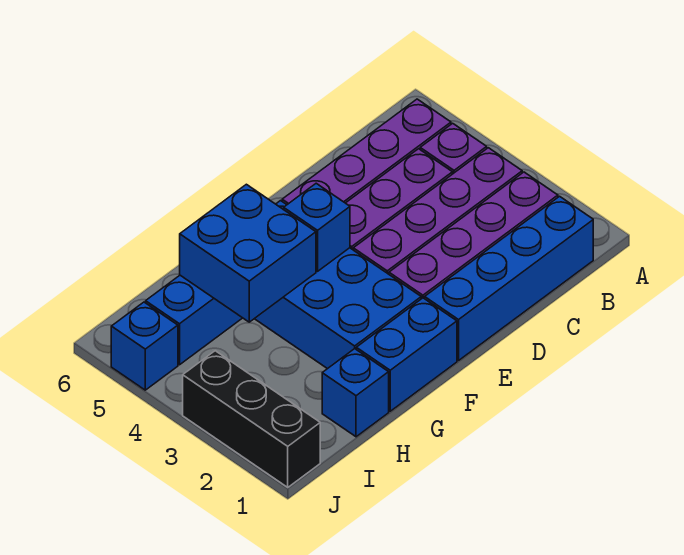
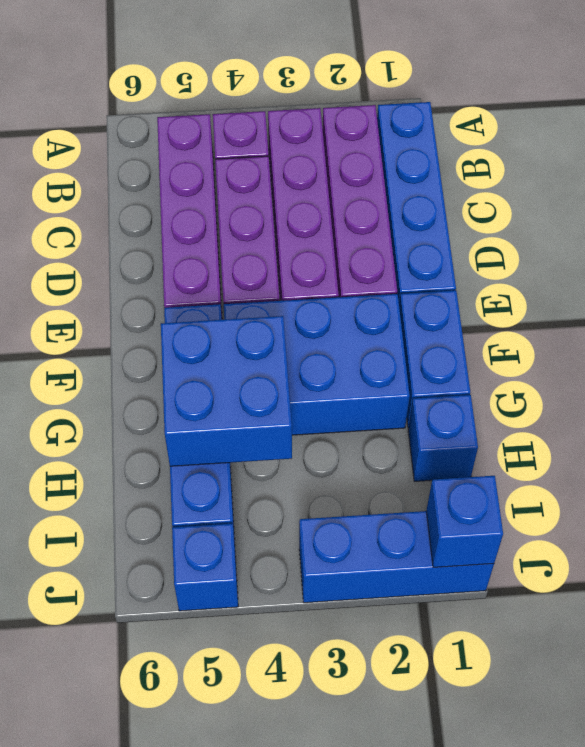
blue brick F4 level 2 -> blue brick J1 level 2
black brick J1:J3 level 1 -> blue brick J1:J3 level 1

